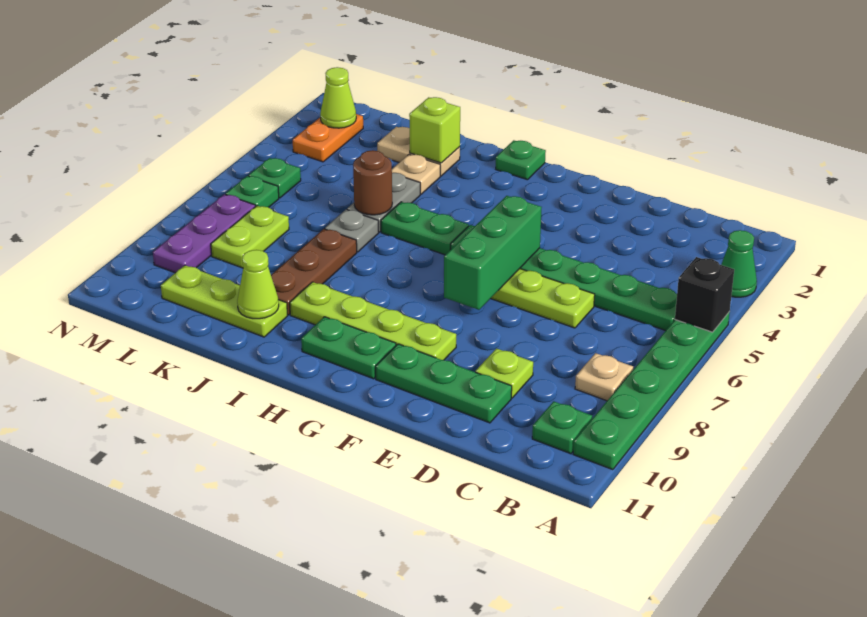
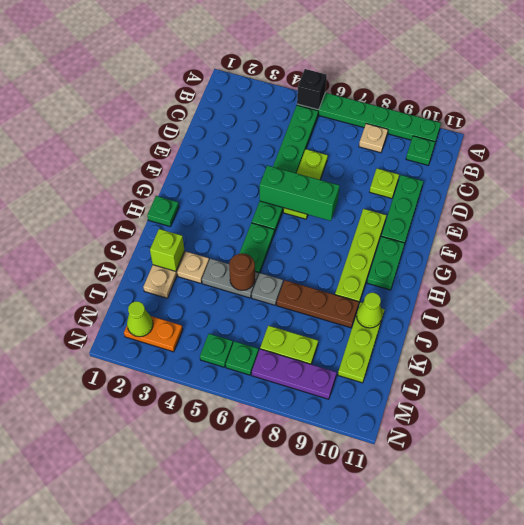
green cone A3 level 1 -> none

